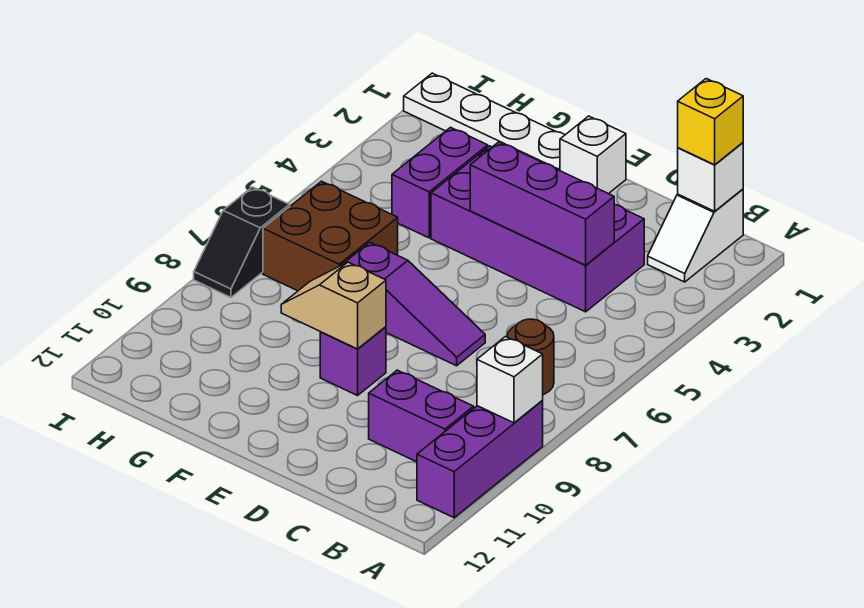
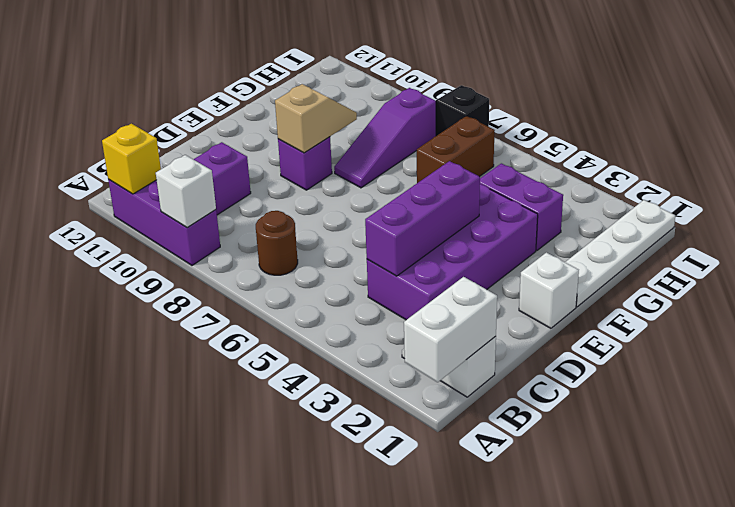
white brick B1 level 2 -> white brick A1:B1 level 2
yellow brick B1 level 3 -> yellow brick A11 level 2
purple slope D7:F7 level 1 top F -> purple slope F8:H8 level 1 top H
brown brick G6:H7 level 1 -> brown brick G6:H6 level 1

